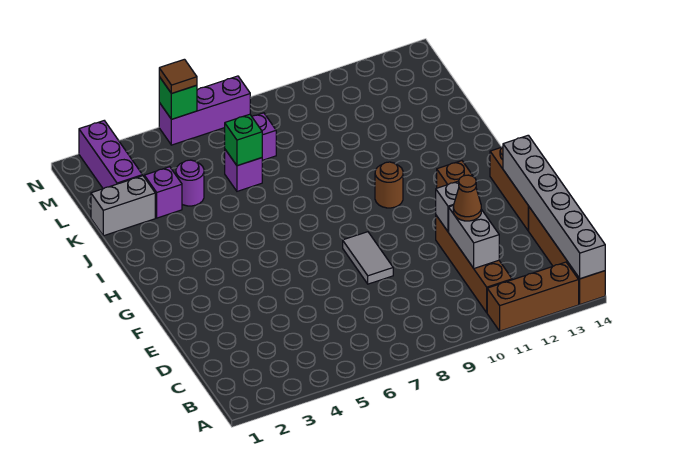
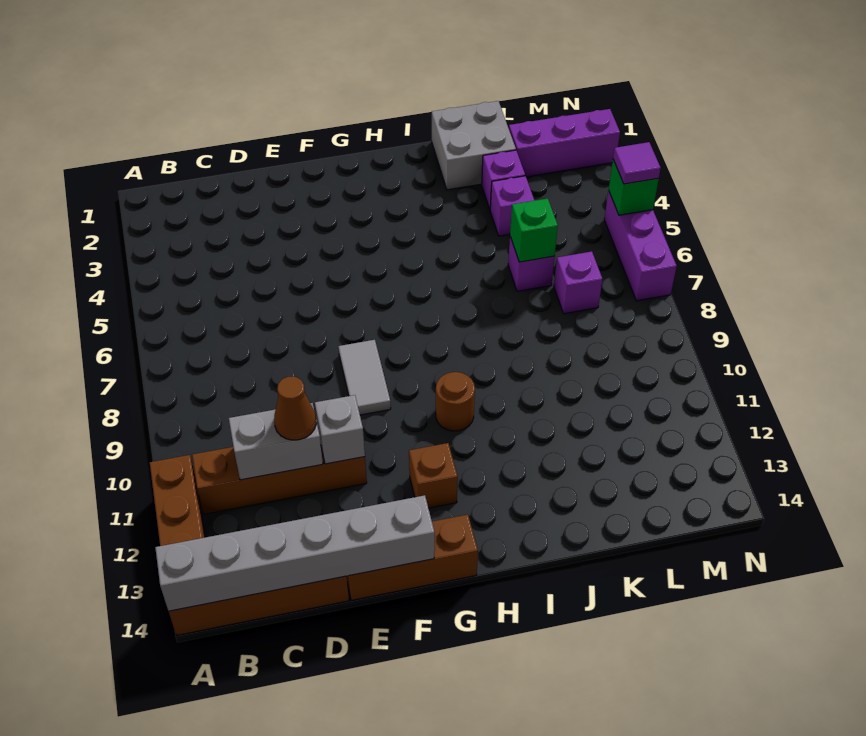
grey tile E8:F8 level 1 -> grey tile F8:F9 level 1
grey brick K1:K2 level 1 -> grey brick J1:K2 level 1
purple round brick K4 level 1 -> purple brick K4 level 1
brown tile N5 level 3 -> purple tile N5 level 3

